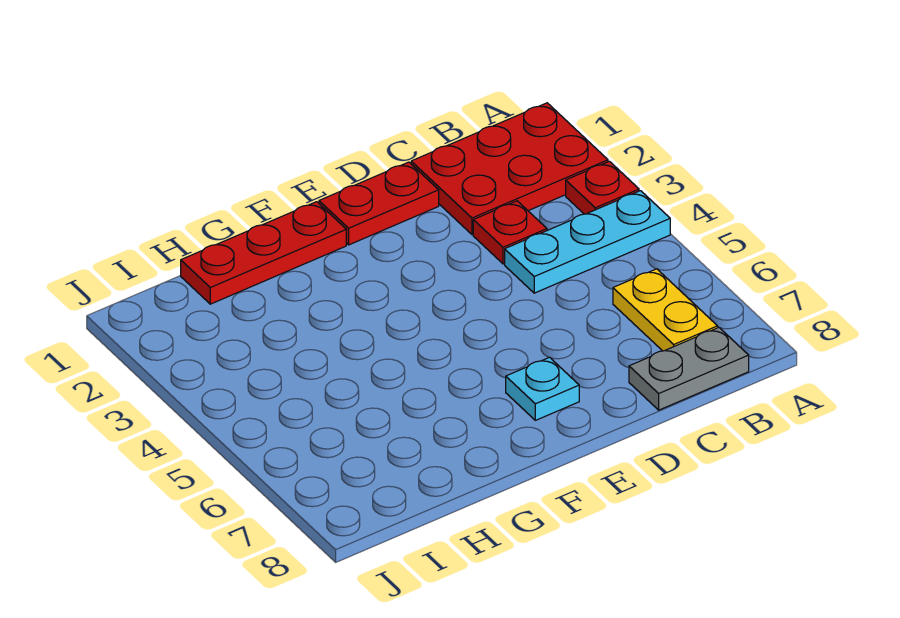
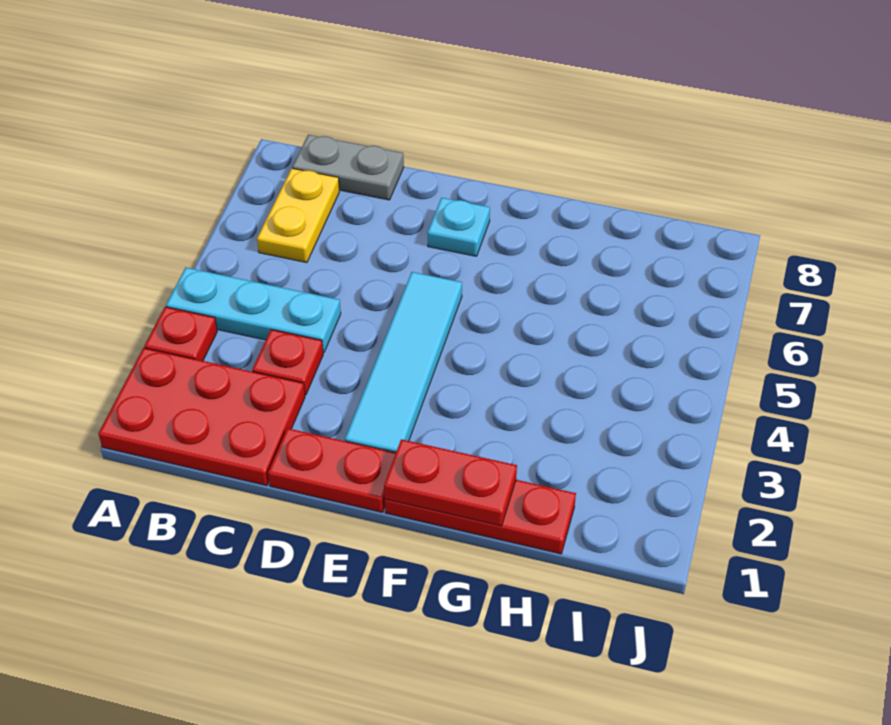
none -> cyan tile E2:E5 level 1
none -> red plate F1:G1 level 2

